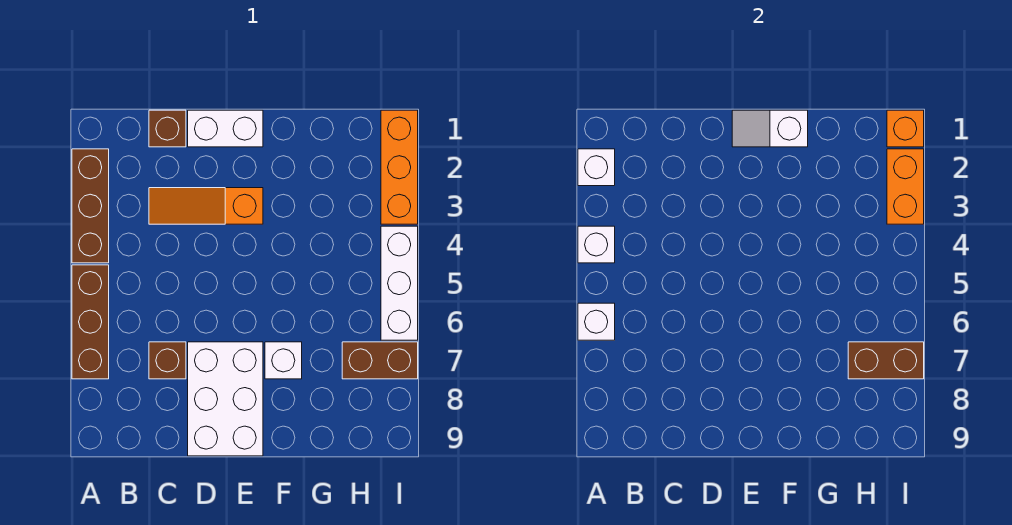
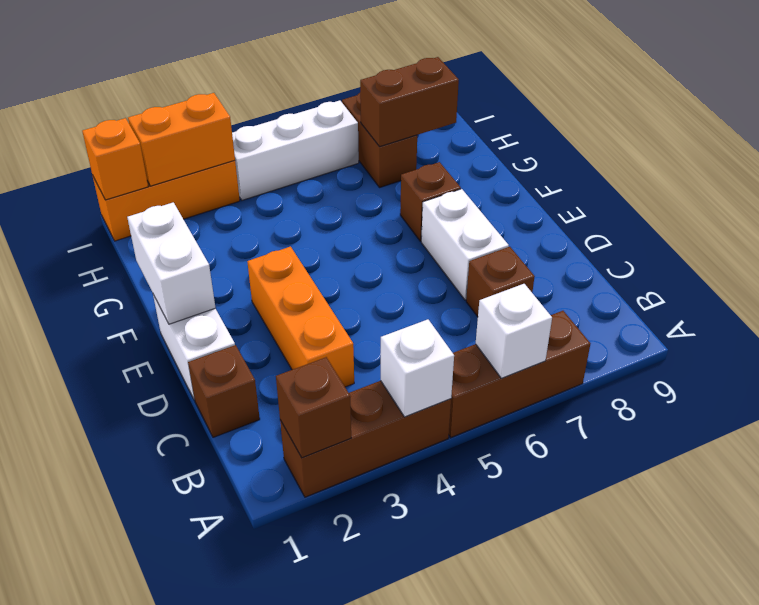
white brick A2 level 2 -> brown brick A2 level 2
orange slope C3:E3 level 1 top E -> orange brick C3:E3 level 1
white brick D7:E9 level 1 -> white brick D7:E7 level 1
white slope E1:F1 level 2 top F -> white brick E1:F1 level 2
white brick F7 level 1 -> brown brick F7 level 1
brown brick H7:I7 level 2 -> brown brick H7:H8 level 2

